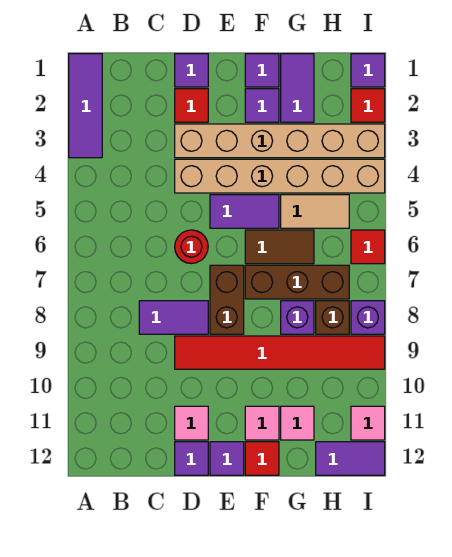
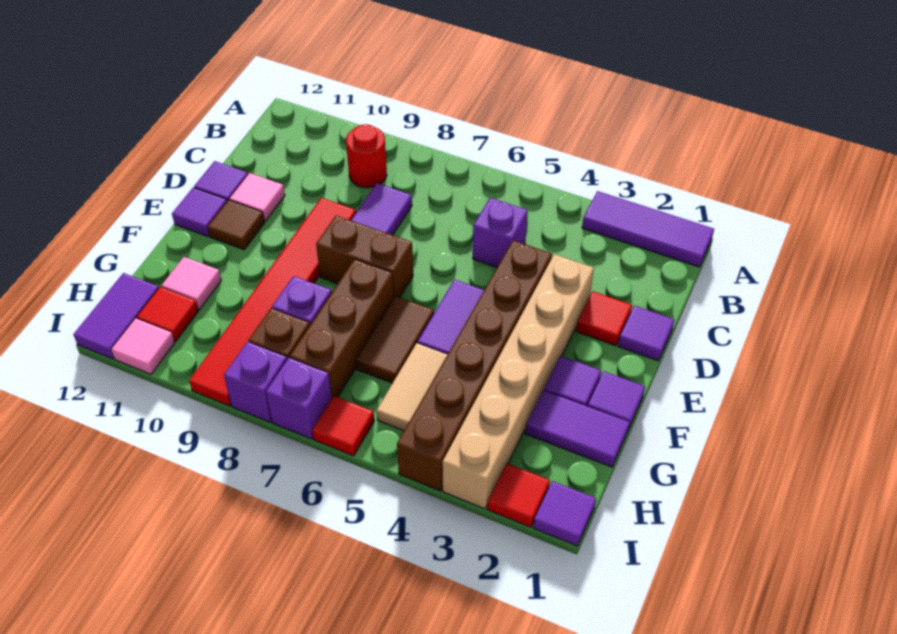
none -> purple brick C5 level 1
tan brick D4:I4 level 1 -> brown brick D4:I4 level 1
red round brick D6 level 1 -> red round brick B9 level 1
none -> brown tile E11 level 1
pink tile F11 level 1 -> none
red tile F12 level 1 -> red tile H11 level 1
none -> purple brick I7 level 1

